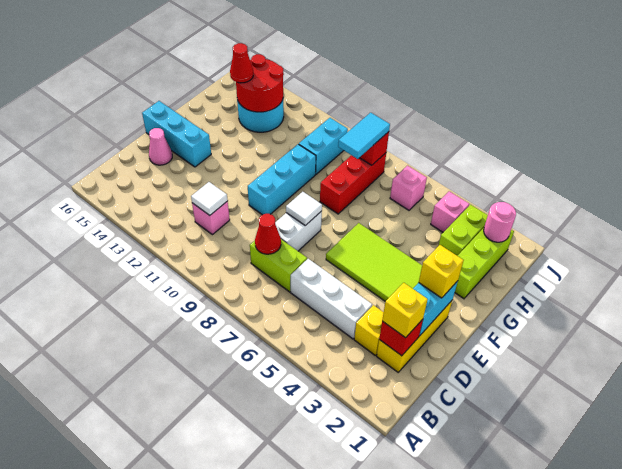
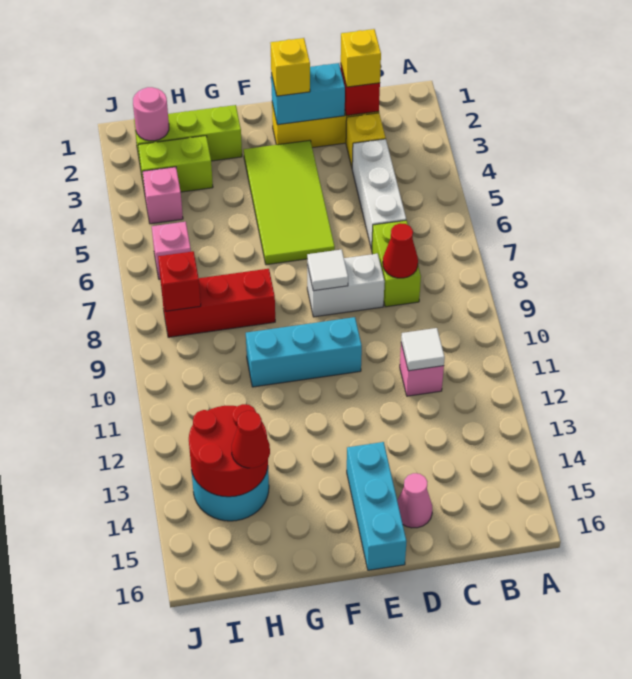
cyan tile H8:I8 level 3 -> none
cyan brick H10:I10 level 1 -> none

